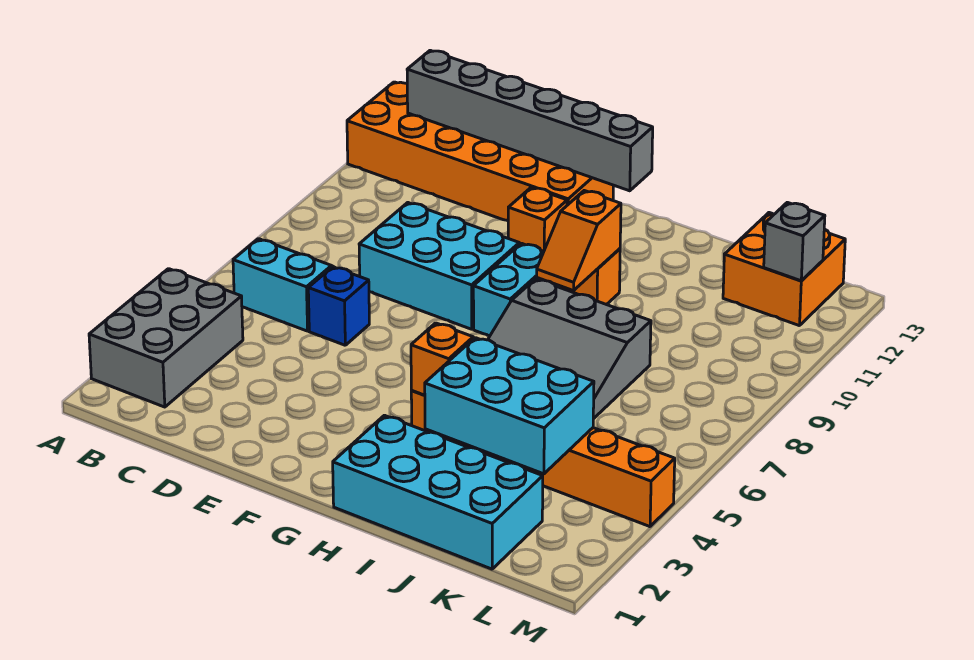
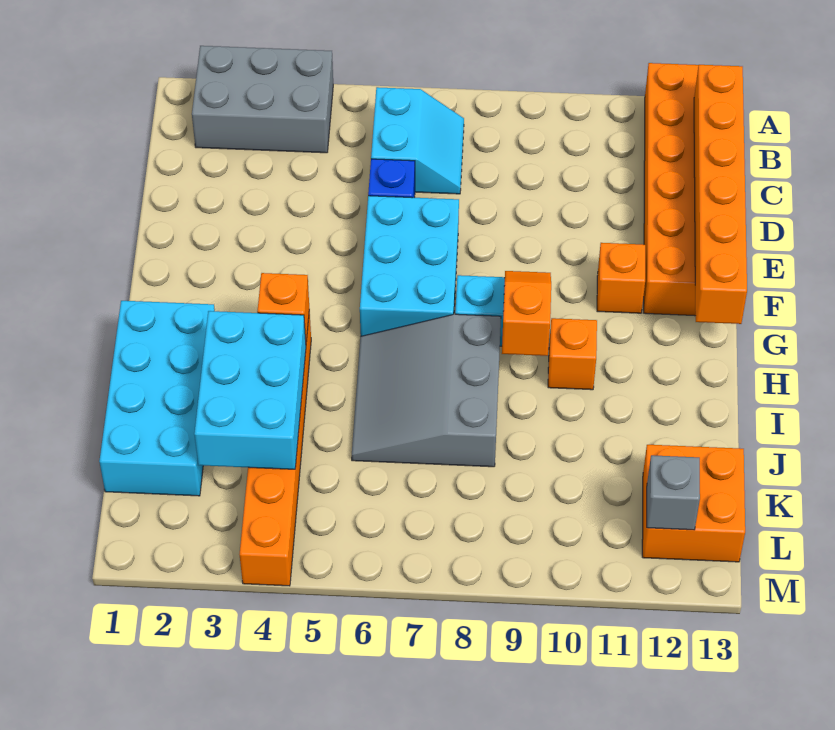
grey brick B13:G13 level 2 -> orange brick B13:G13 level 2
cyan brick D8:F9 level 1 -> cyan brick E6:G7 level 1
orange slope H9:H10 level 2 top 10 -> orange slope G9:H9 level 2 top H

